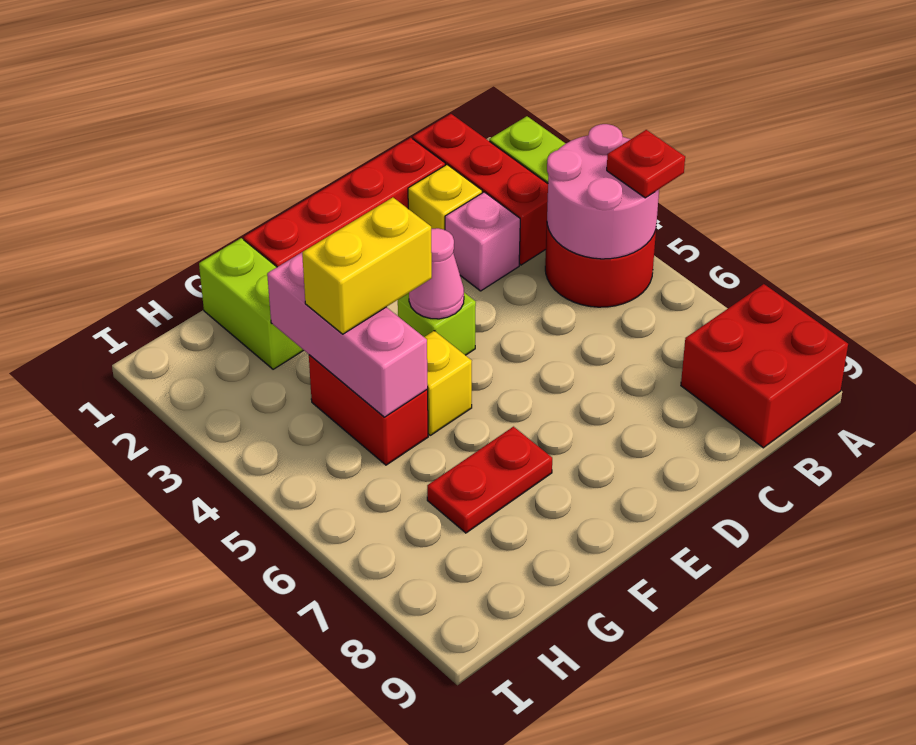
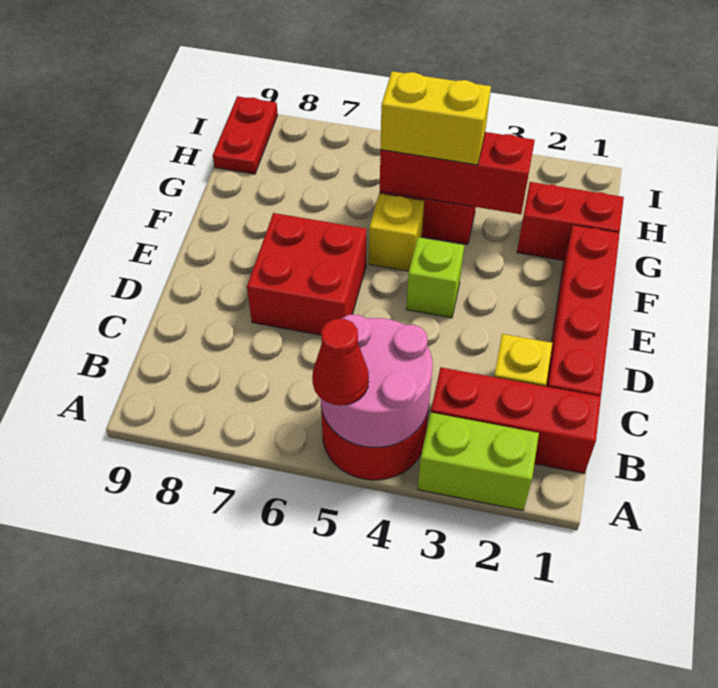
red plate A5 level 3 -> red cone A5 level 3
red brick A8:B9 level 1 -> red brick D6:E7 level 1
pink brick C3 level 1 -> none
pink cone E4 level 2 -> none
yellow brick F4:G4 level 3 -> yellow brick G4:G5 level 3
red plate F7:G7 level 1 -> red plate H9:I9 level 1
lime brick G1:G2 level 1 -> red brick G1:G2 level 1
pink brick G3:G5 level 2 -> red brick G3:G5 level 2

